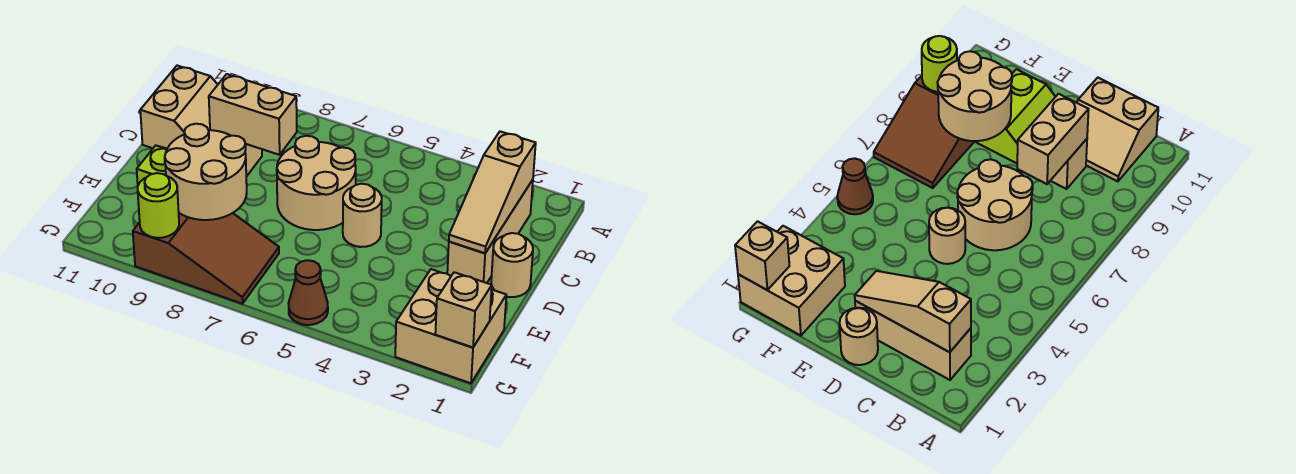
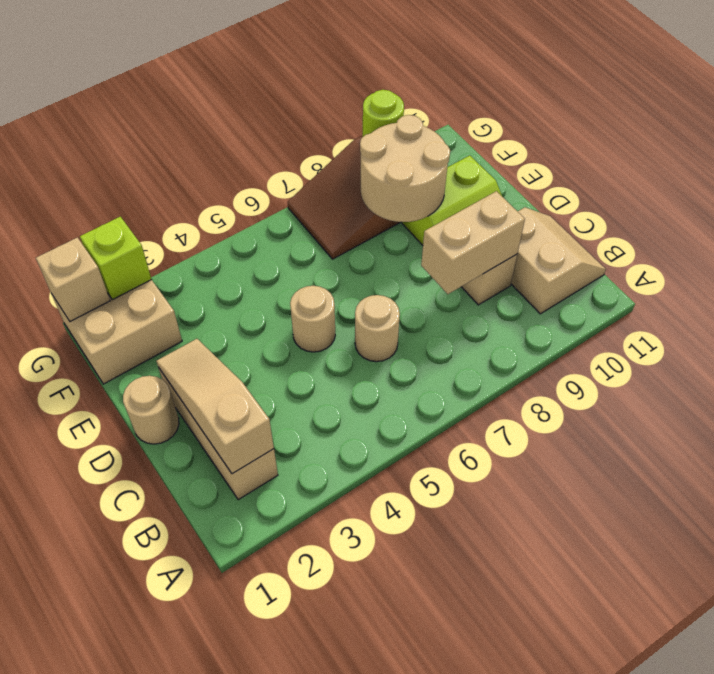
tan slope B10:C11 level 1 top 11 -> tan slope B10:C11 level 1 top 10
tan round brick C6:D7 level 1 -> tan round brick C6 level 1
none -> lime brick G2 level 2
brown cone G5 level 1 -> none

